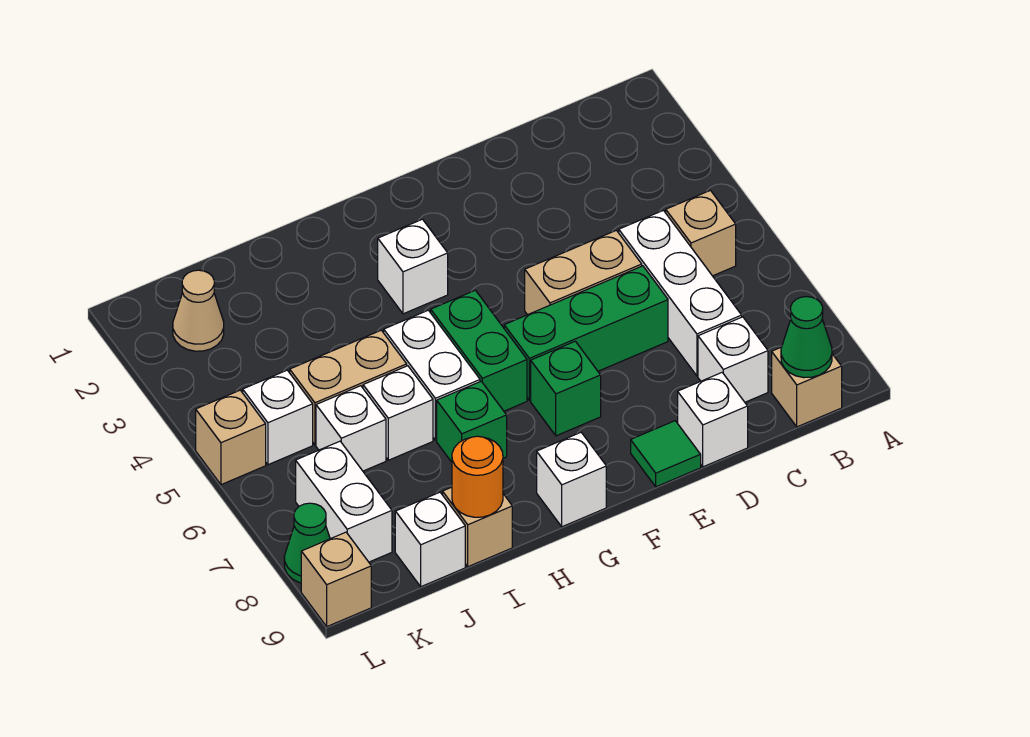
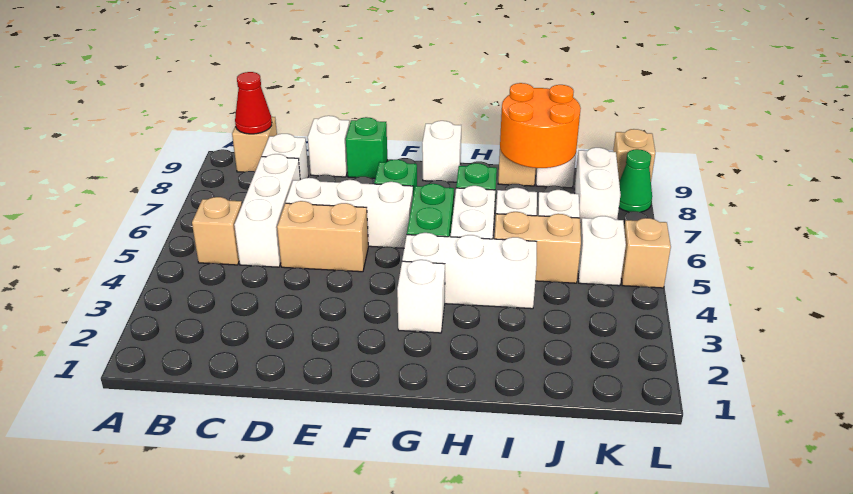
green cone B9 level 2 -> red cone B9 level 2
green brick D6:F6 level 1 -> white brick D6:F6 level 1
green tile E9 level 1 -> green brick E9 level 1
none -> white brick G4:I4 level 1
orange round brick I9 level 2 -> orange round brick I8:J9 level 2
tan cone K2 level 1 -> none

